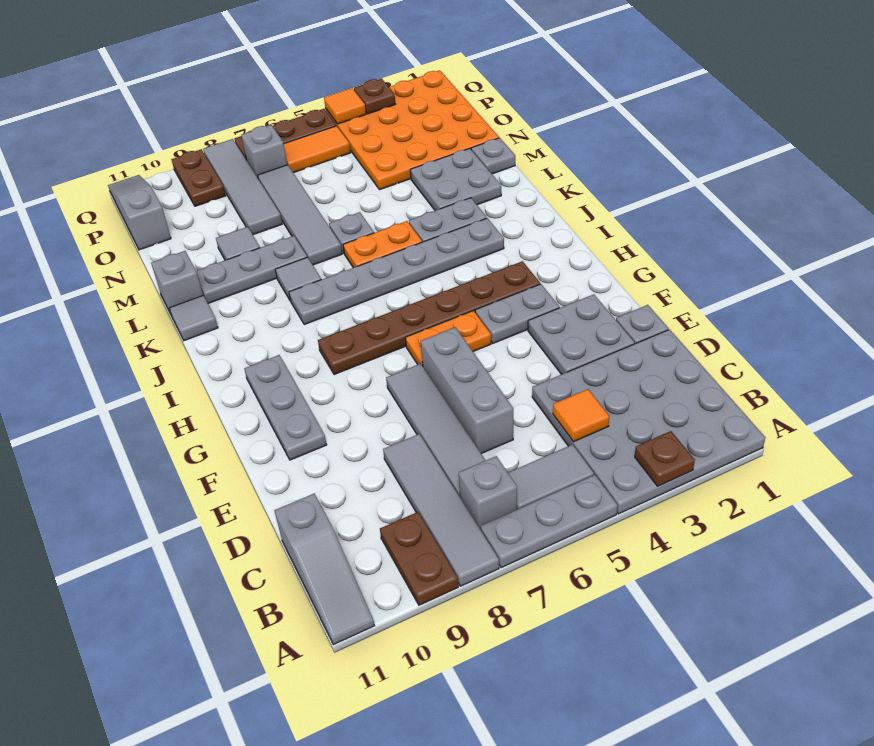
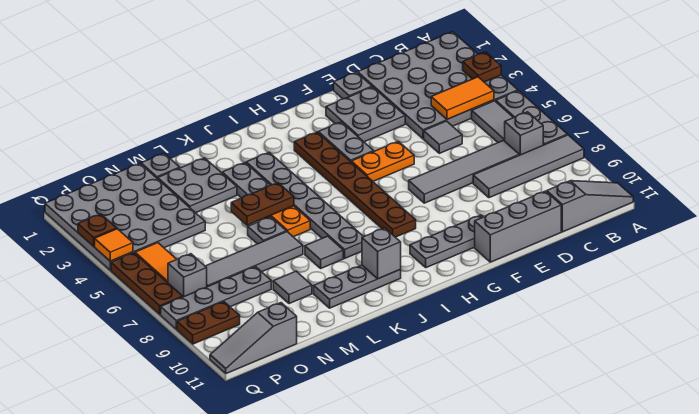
brown plate A9:B9 level 1 -> brown plate K5:L5 level 2
orange tile C4 level 2 -> orange tile B4:C4 level 2
grey brick D6:F6 level 1 -> grey brick D11:F11 level 1
orange plate G5:G6 level 1 -> orange plate F5:G5 level 1
grey tile K11 level 1 -> grey tile D5 level 1
grey plate L8:L10 level 1 -> grey plate J10:L10 level 1
grey brick L11 level 1 -> grey brick J10 level 2
orange plate N1:Q4 level 1 -> grey plate N1:Q4 level 1
grey tile N8:Q8 level 1 -> grey plate N8:Q8 level 1

